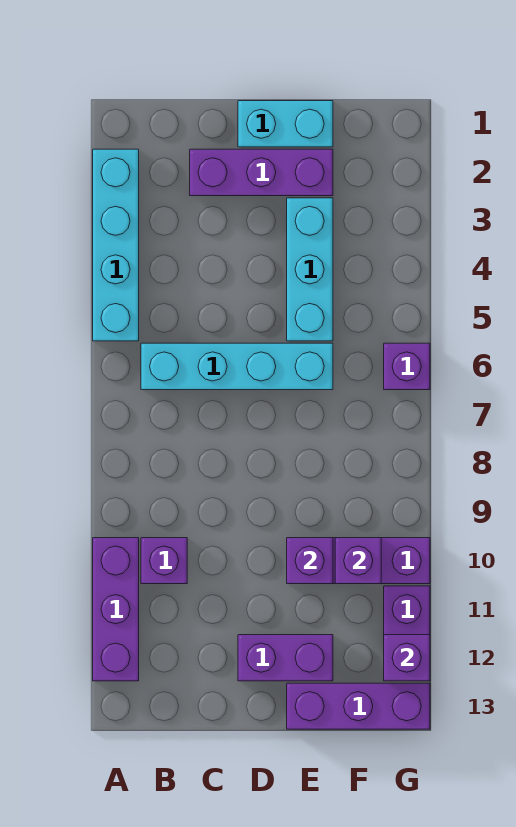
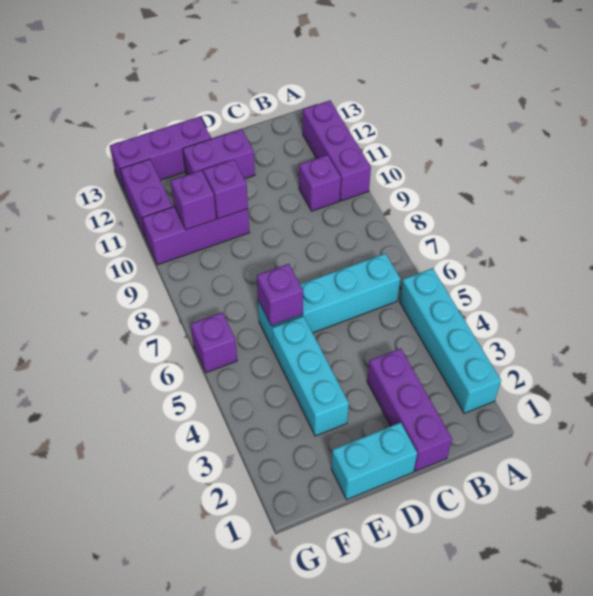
purple brick C2:E2 level 1 -> purple brick C1:C3 level 1
purple brick G12 level 2 -> purple brick E6 level 2

